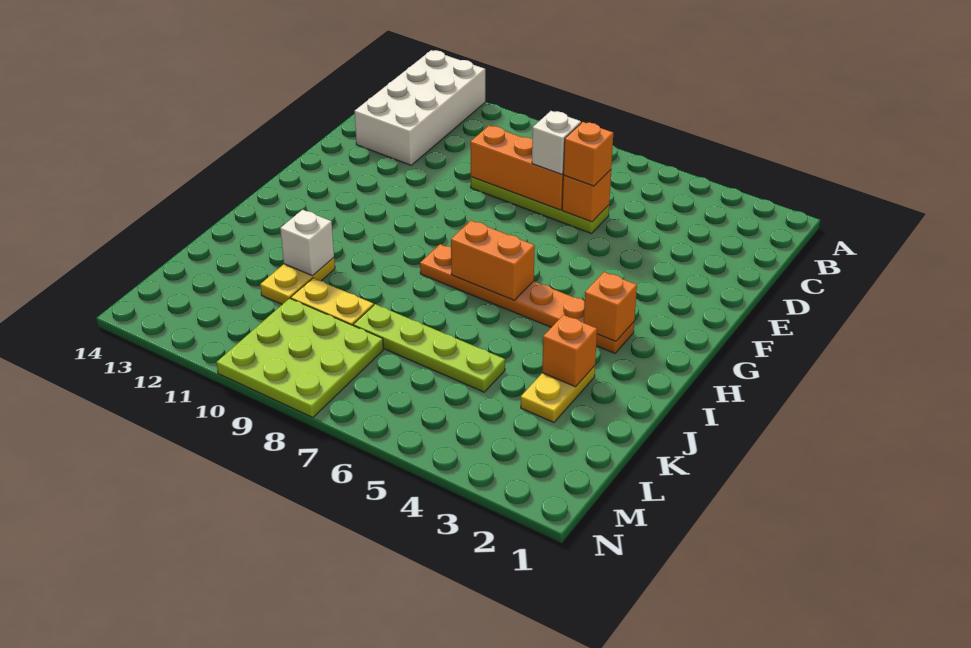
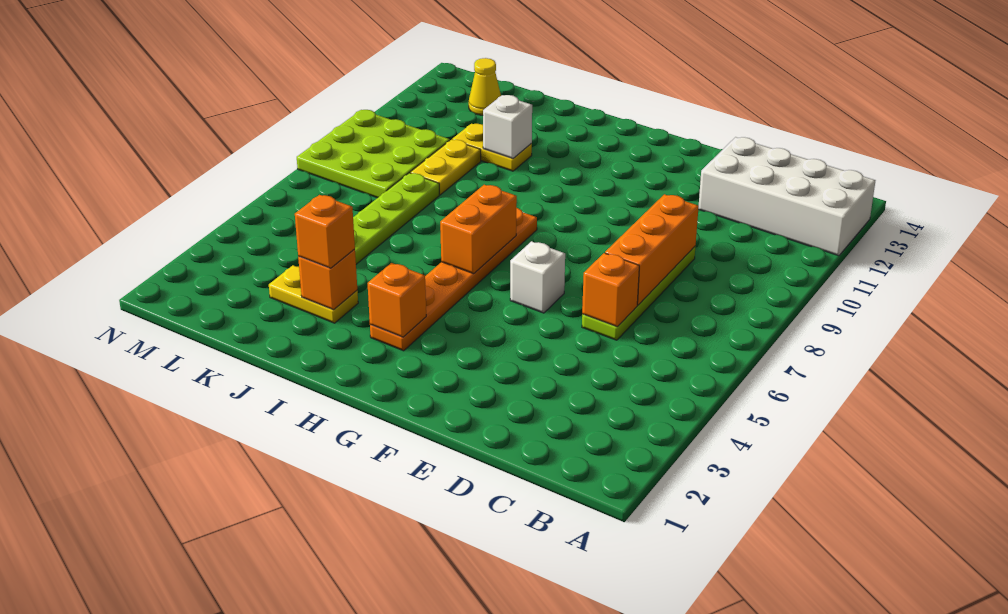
orange brick D6 level 3 -> orange brick J3 level 3
white brick D7 level 3 -> white brick F6 level 1
none -> yellow cone L13 level 1

